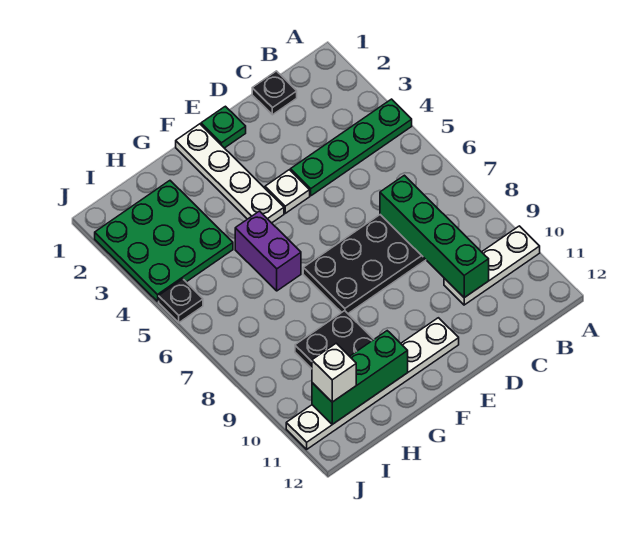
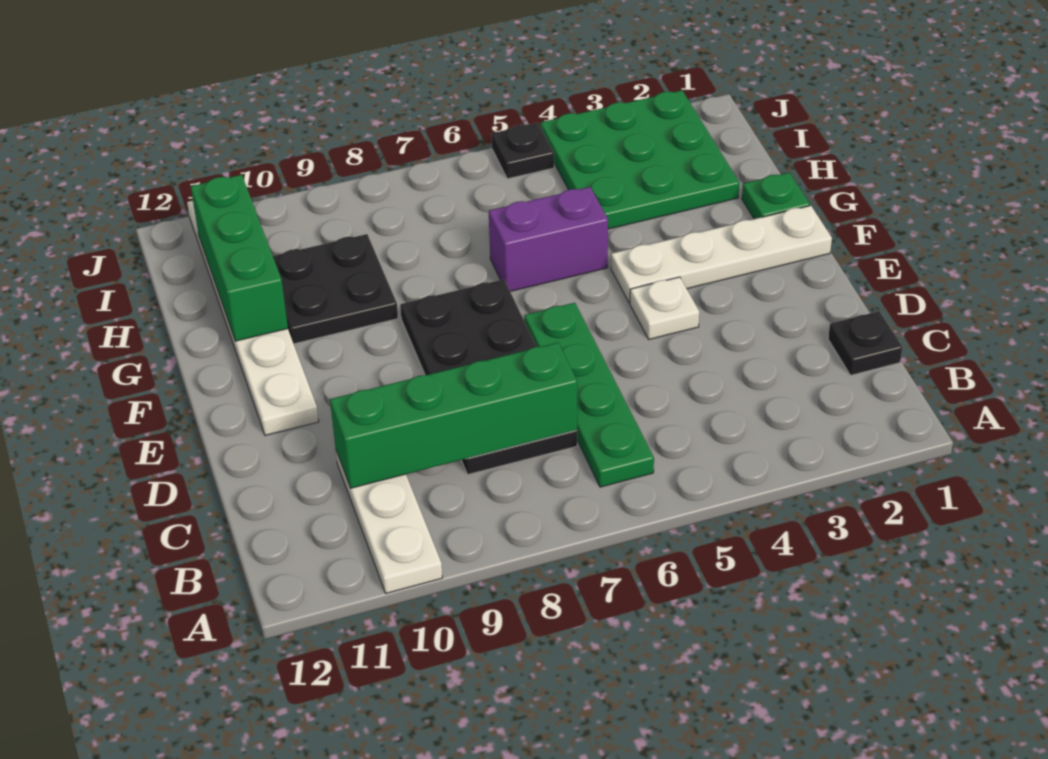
green plate A4:D4 level 1 -> green plate B6:E6 level 1
green plate E1 level 1 -> green plate G1 level 1
white brick I11 level 3 -> none

